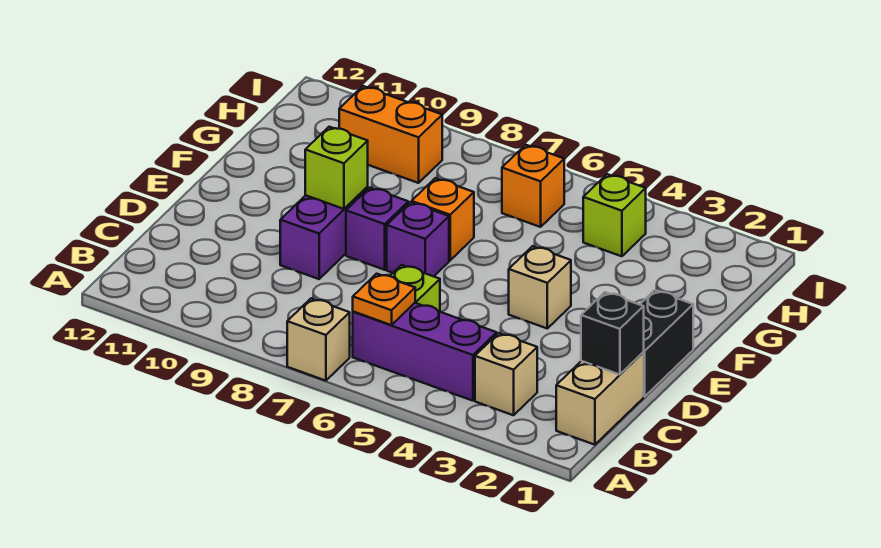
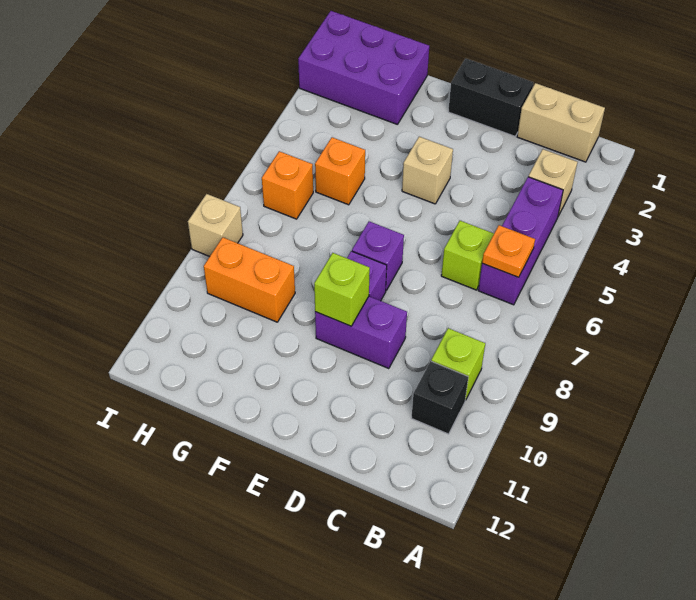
tan brick A7 level 1 -> tan brick I8 level 1
black brick C1 level 2 -> black brick B10 level 1
orange brick F7 level 1 -> orange brick G5 level 1
none -> purple brick G1:I2 level 1
lime brick H4 level 1 -> lime brick B9 level 1
orange brick H9:H10 level 1 -> orange brick G9:H9 level 1

